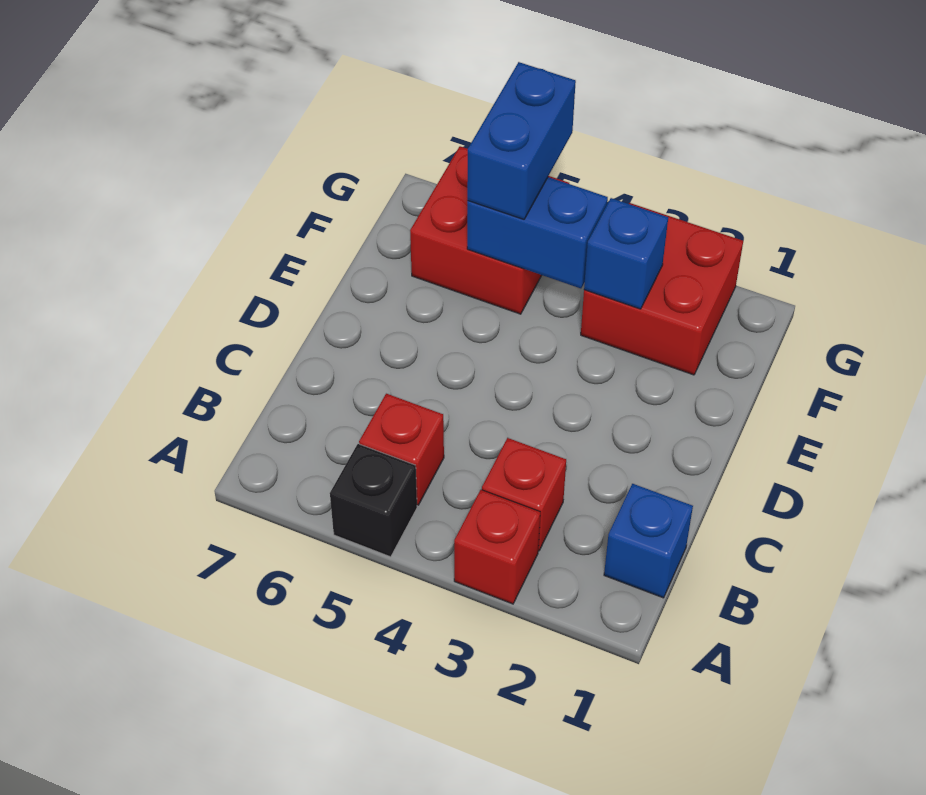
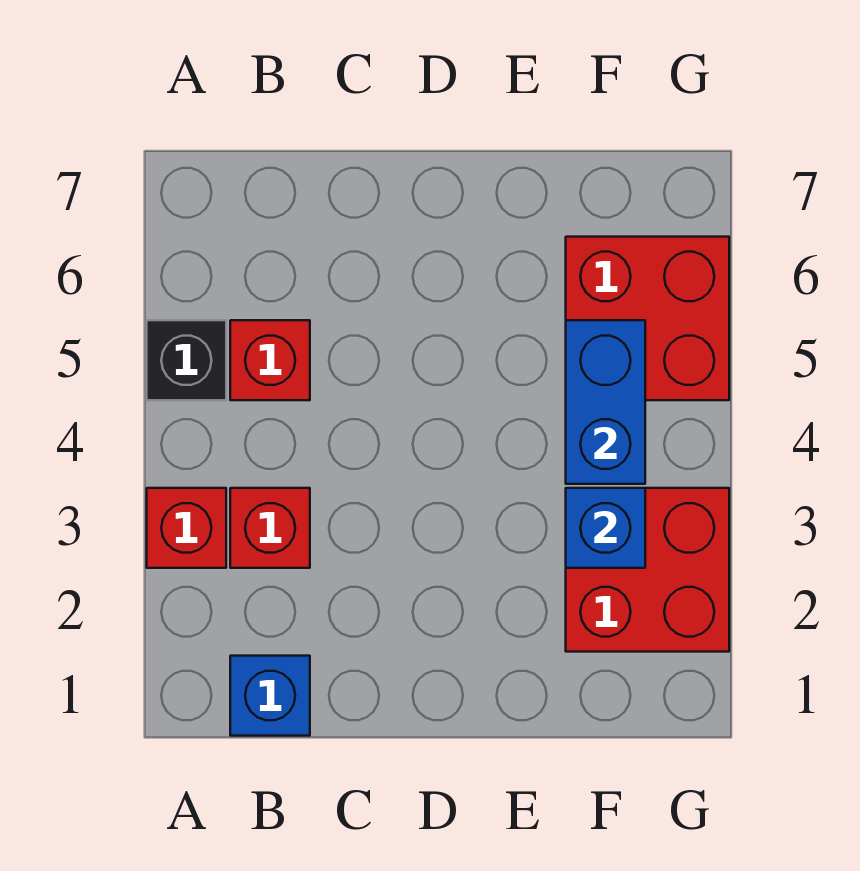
blue brick F5:G5 level 3 -> none

